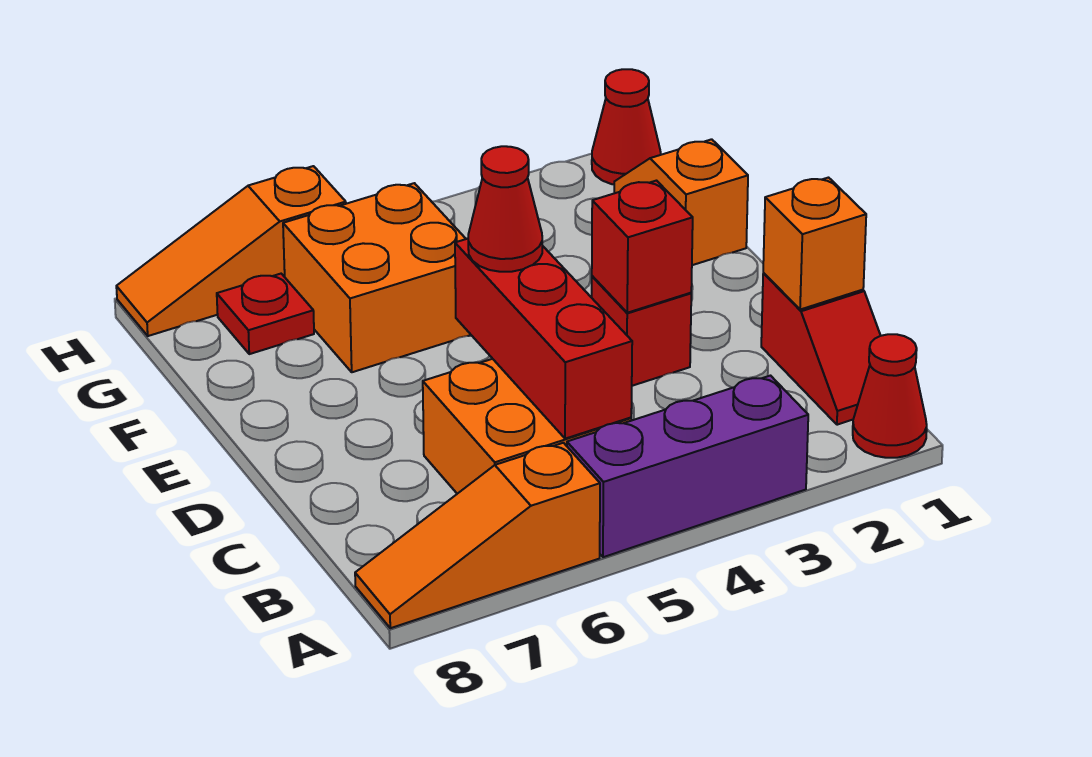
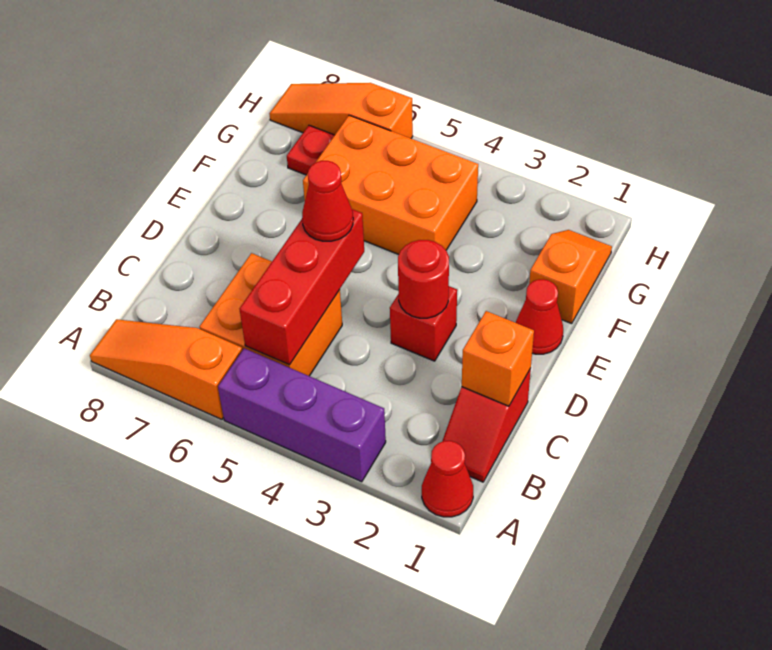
red brick D3 level 2 -> red round brick D3 level 2
orange brick F5:G6 level 1 -> orange brick F4:G6 level 1
red cone H1 level 1 -> red cone E1 level 1

